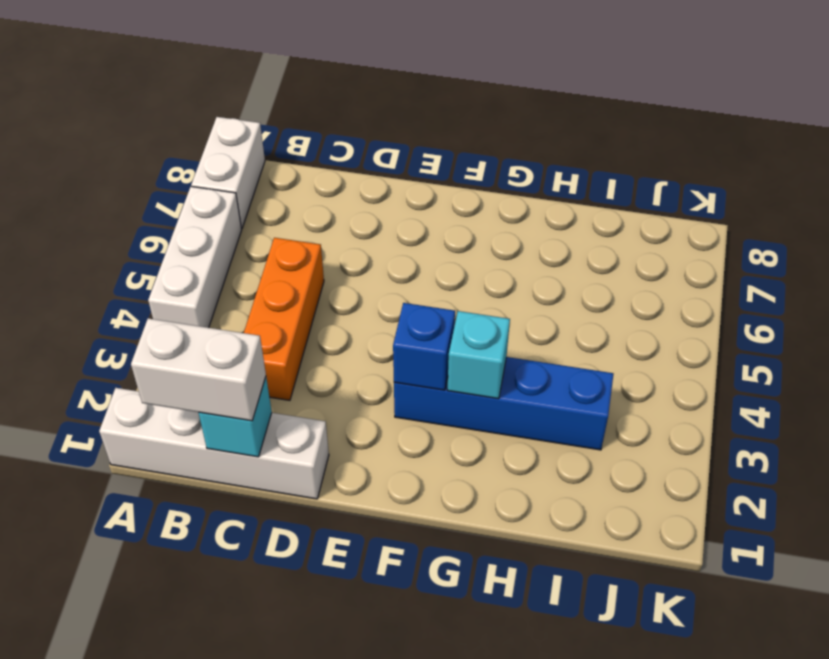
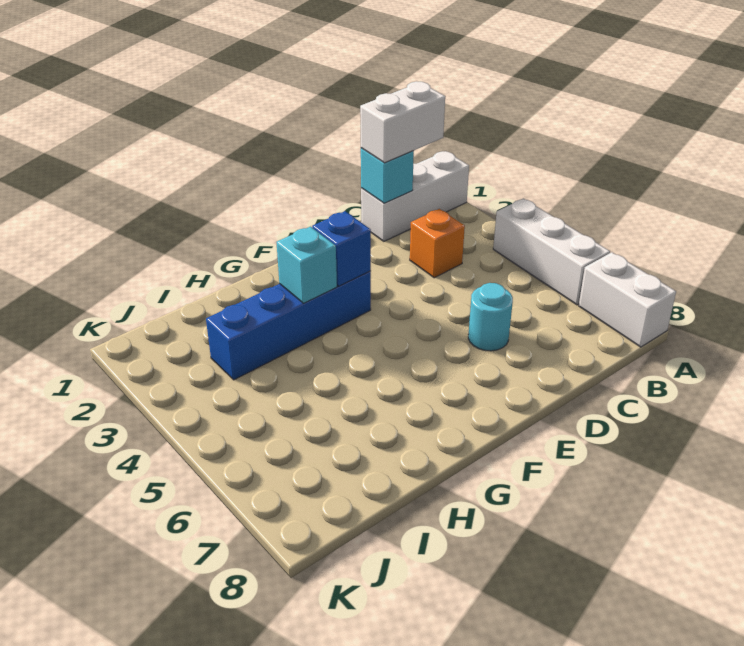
white brick A1:D1 level 1 -> white brick A1:C1 level 1
orange brick C3:C5 level 1 -> orange brick C3 level 1
none -> cyan round brick D6 level 1

